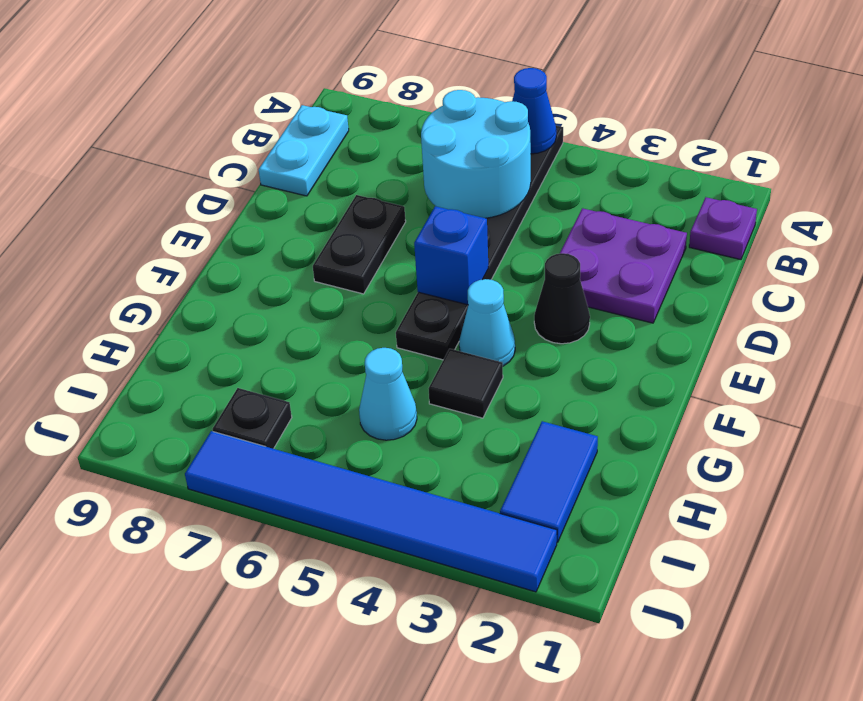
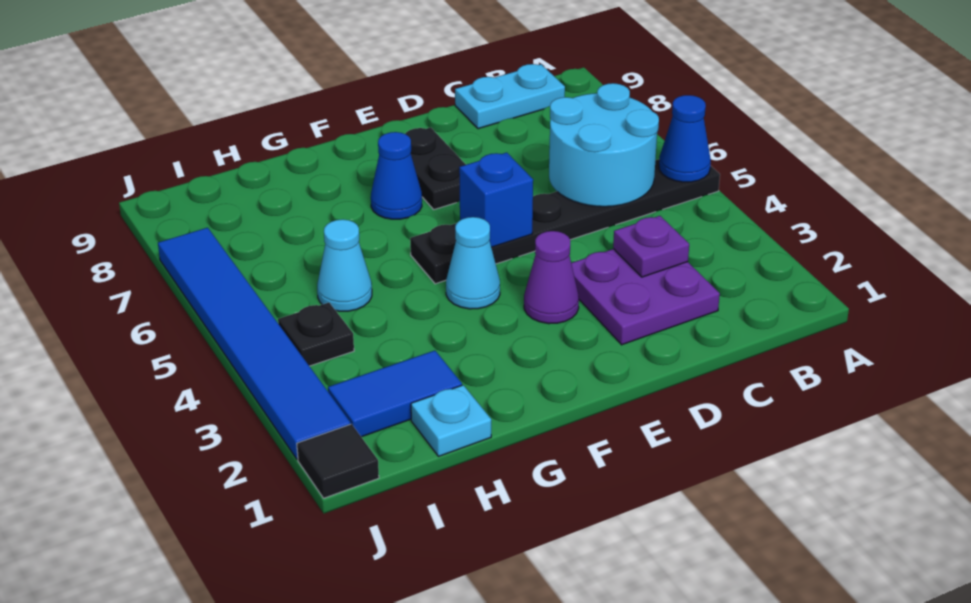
purple plate B1 level 1 -> purple plate C3 level 2
black plate D7:E7 level 1 -> black plate E7:E8 level 1
black cone E3 level 1 -> purple cone E3 level 1
none -> blue cone F7 level 1
black tile G4 level 1 -> black tile J1 level 1
none -> cyan plate H1 level 1
black plate I7 level 1 -> black plate I4 level 1

